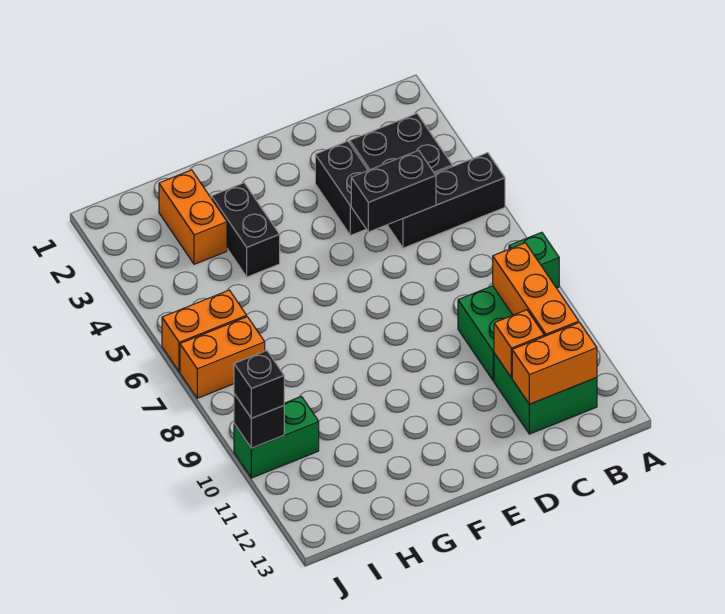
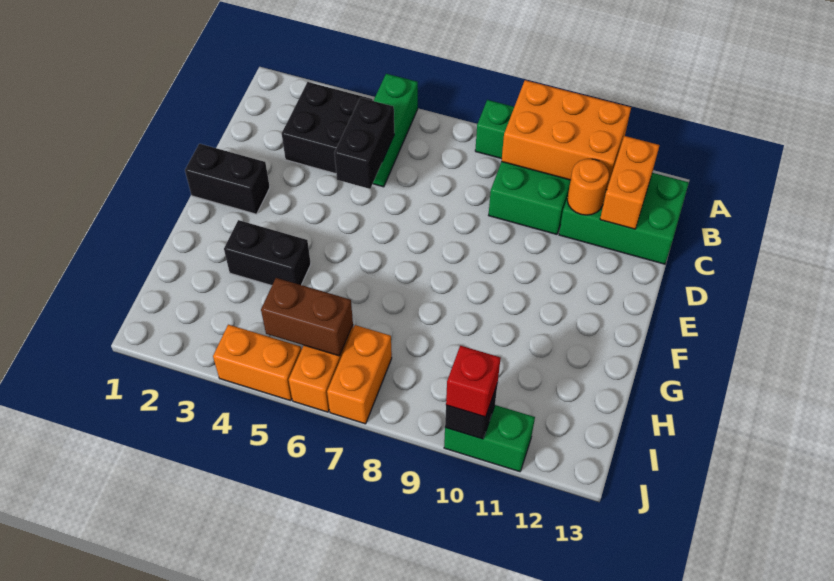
black brick A5:C5 level 1 -> green brick A5:C5 level 1
orange brick B9:B11 level 2 -> orange brick A9:B11 level 2
green brick B11:C12 level 1 -> green brick B11:C13 level 1
orange brick C11 level 2 -> orange round brick C11 level 2
black brick D3:D4 level 1 -> black brick E1:E2 level 1
orange brick H2:H3 level 1 -> orange brick J4:J5 level 1
none -> brown brick I5:I6 level 2
green brick I10:J10 level 1 -> green brick J10:J11 level 1
black brick J10 level 3 -> red brick J10 level 3

